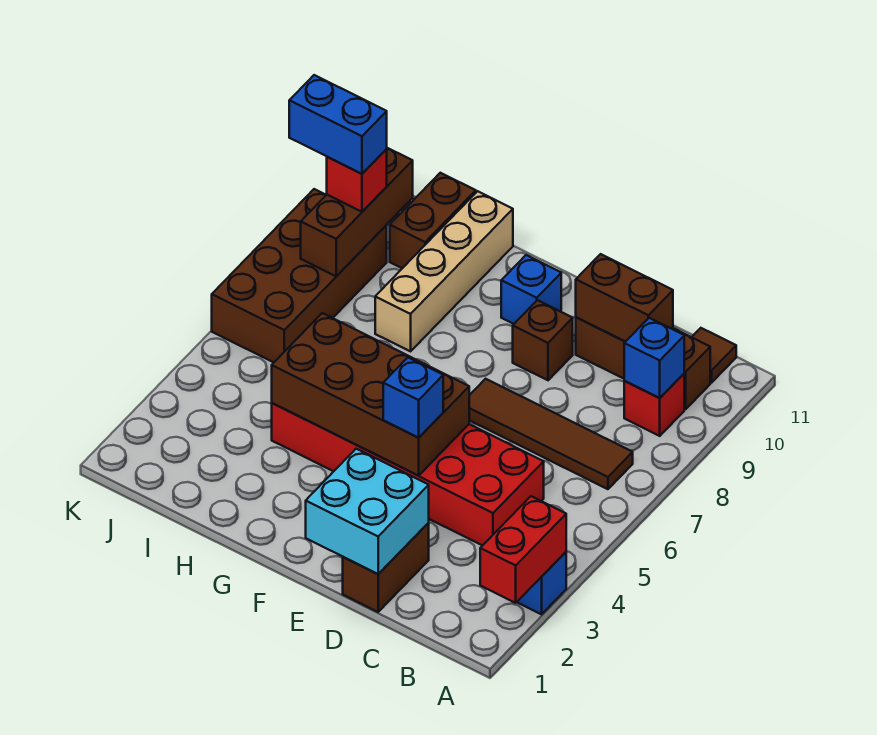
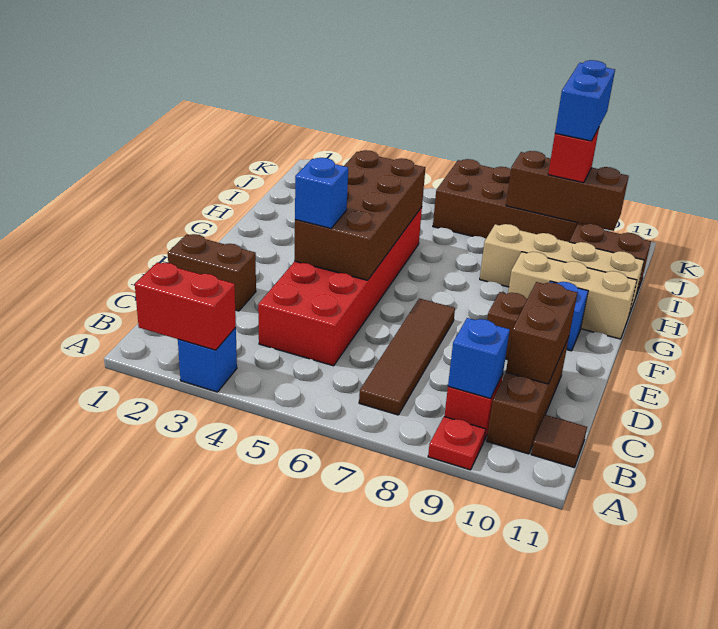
none -> red plate A9 level 1
cyan brick D1:E2 level 2 -> none
none -> tan brick G9:G11 level 1

